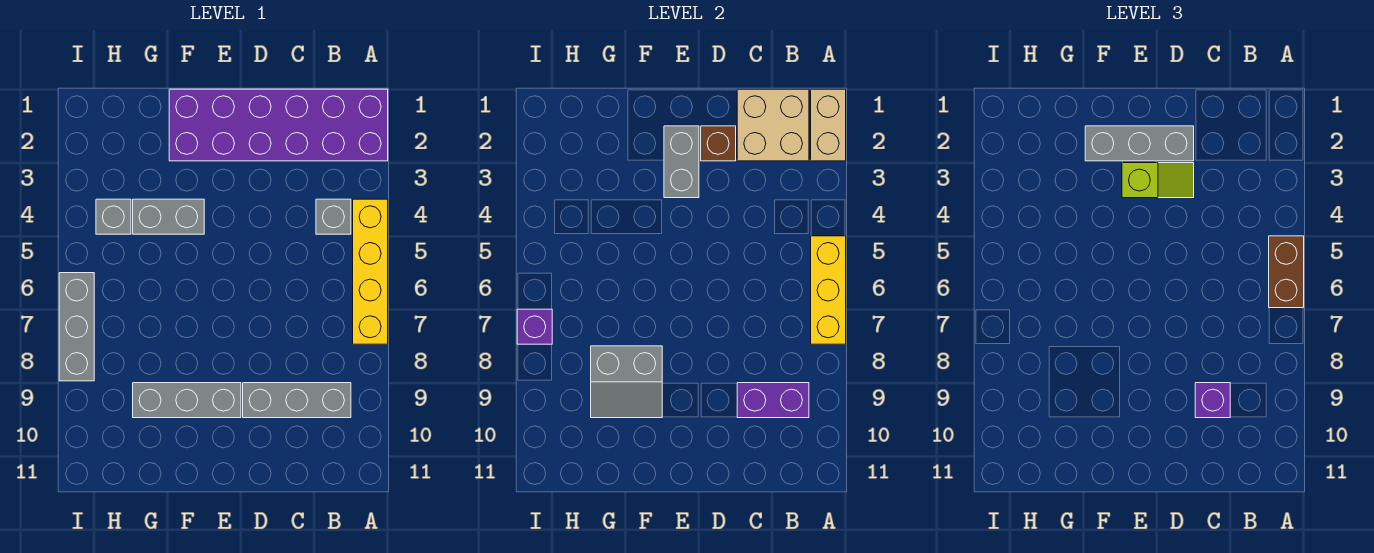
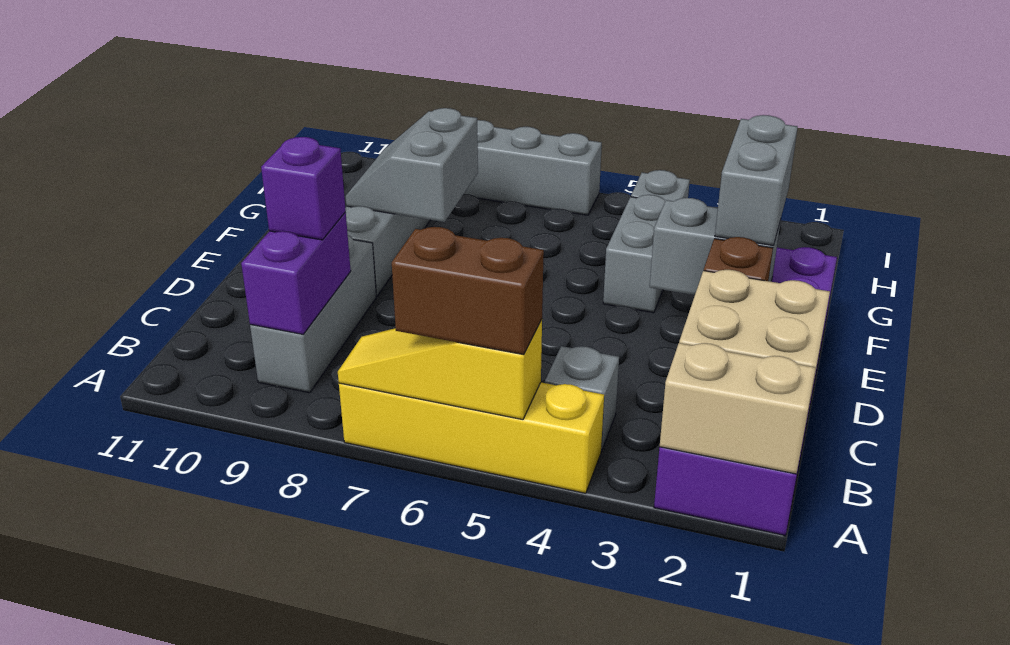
yellow brick A5:A7 level 2 -> yellow slope A5:A7 level 2 top 5
grey brick D2:F2 level 3 -> grey brick E2:F2 level 3
lime slope D3:E3 level 3 top E -> none
purple brick I7 level 2 -> none

